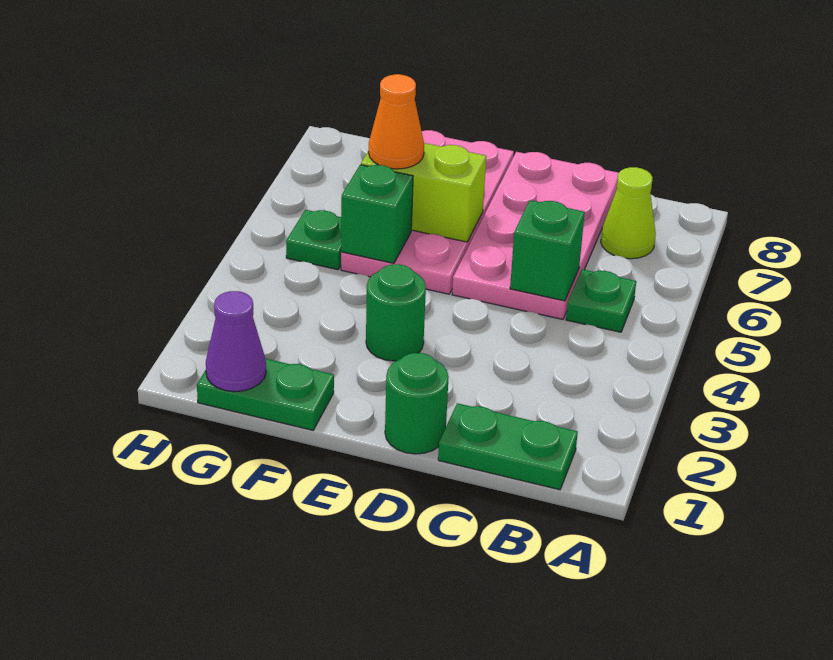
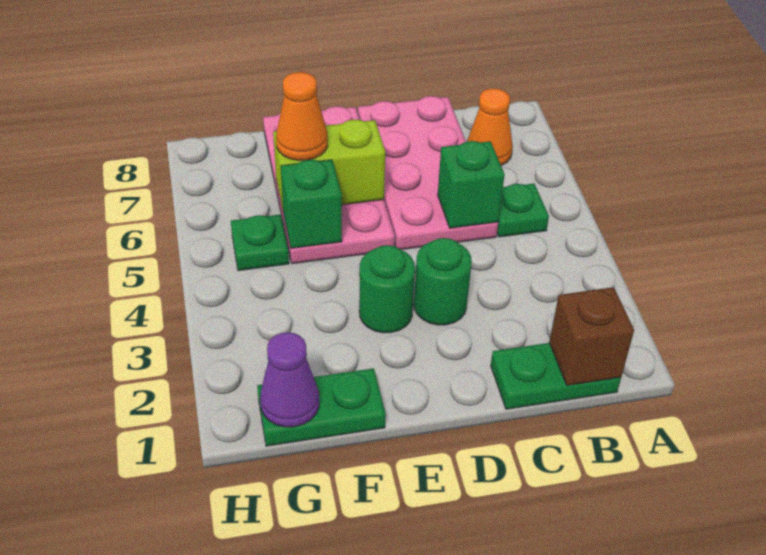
none -> brown brick B1 level 2
lime cone B7 level 1 -> orange cone B7 level 1
green round brick D1 level 1 -> green round brick D3 level 1

